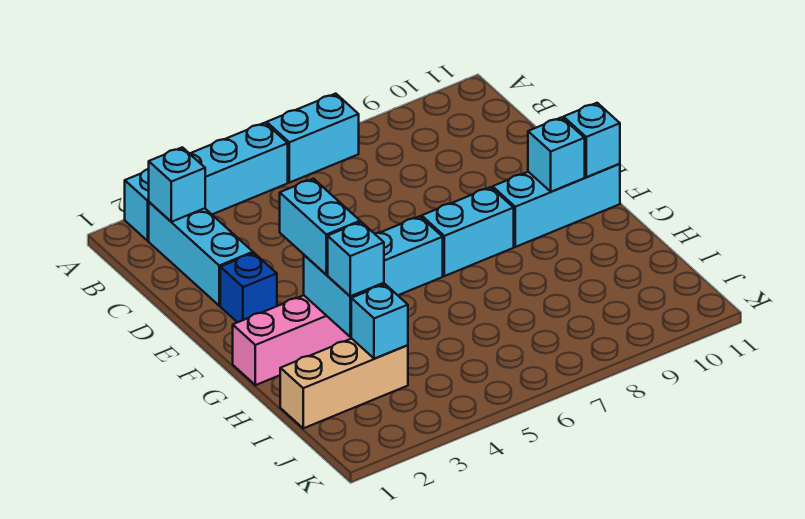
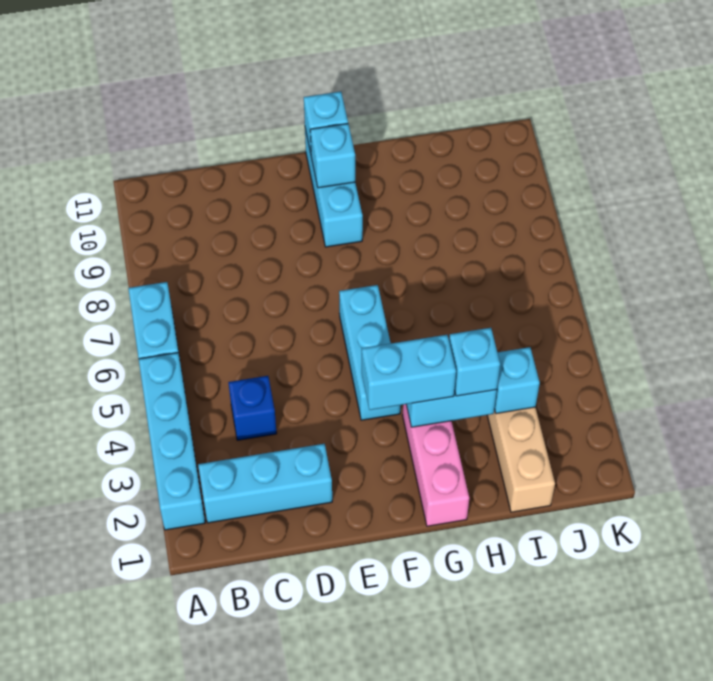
cyan brick B2 level 2 -> none
blue brick E2 level 1 -> blue brick C4 level 1
cyan brick F7:F8 level 1 -> none

